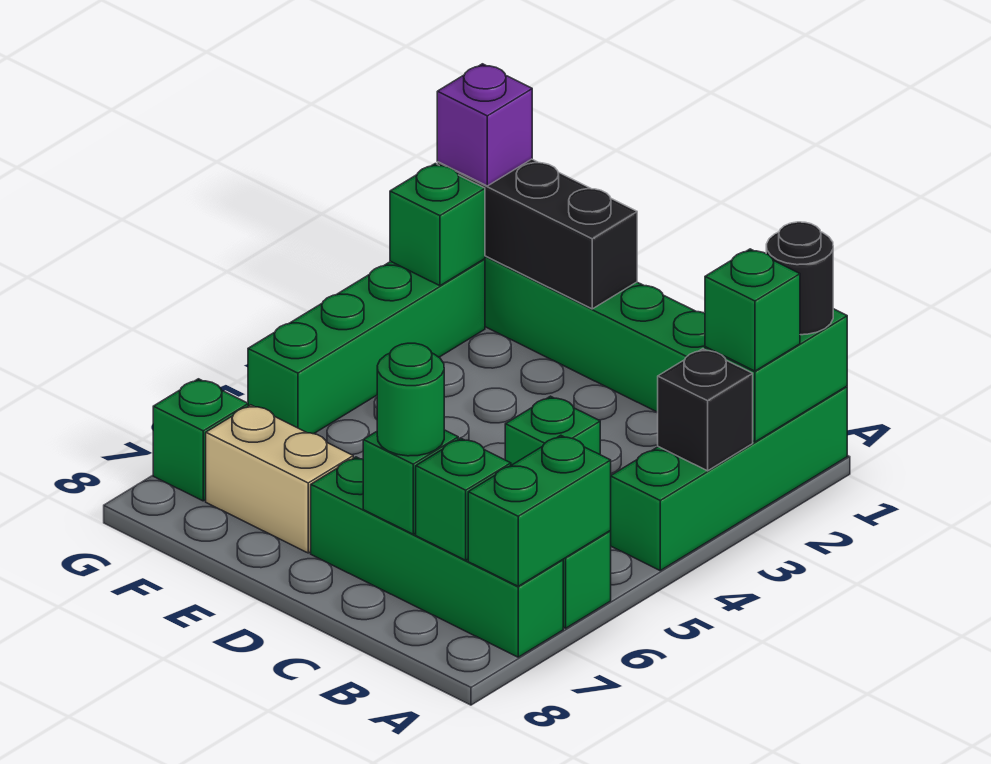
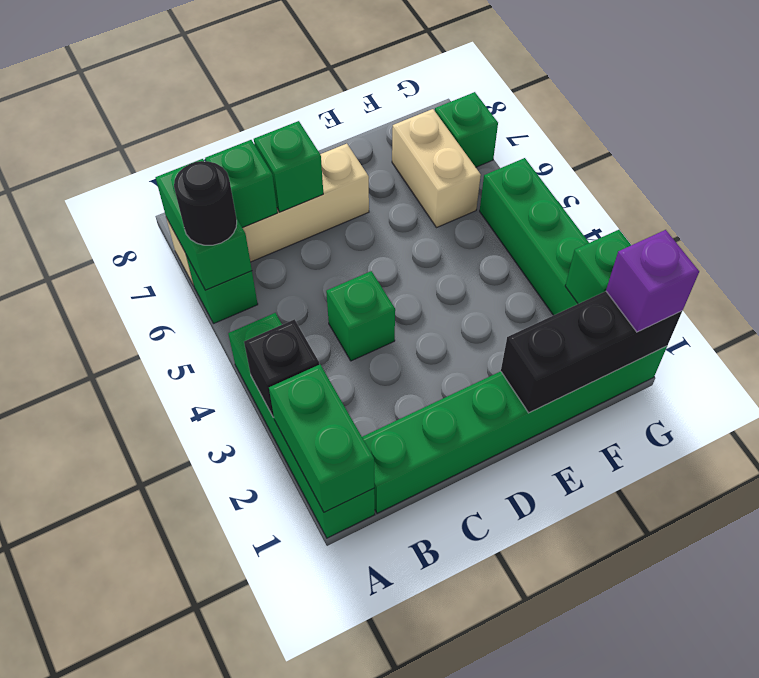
black round brick A1 level 3 -> black round brick A6 level 3
green brick A2 level 3 -> none
green brick A7:D7 level 1 -> tan brick A7:D7 level 1
green round brick C7 level 3 -> none
tan brick E7:F7 level 1 -> tan brick F6:F7 level 1

